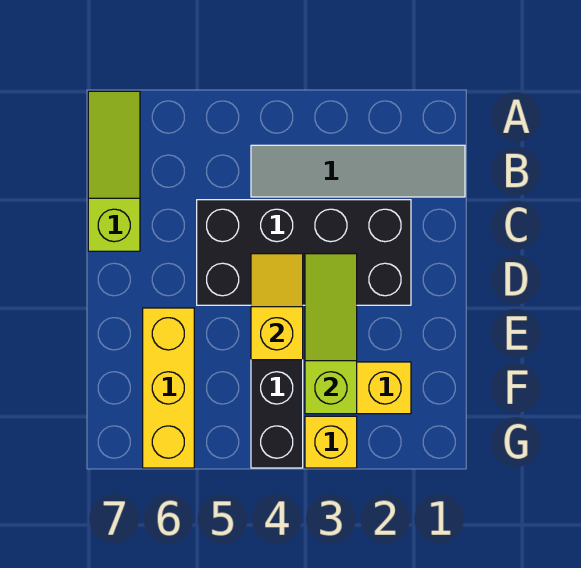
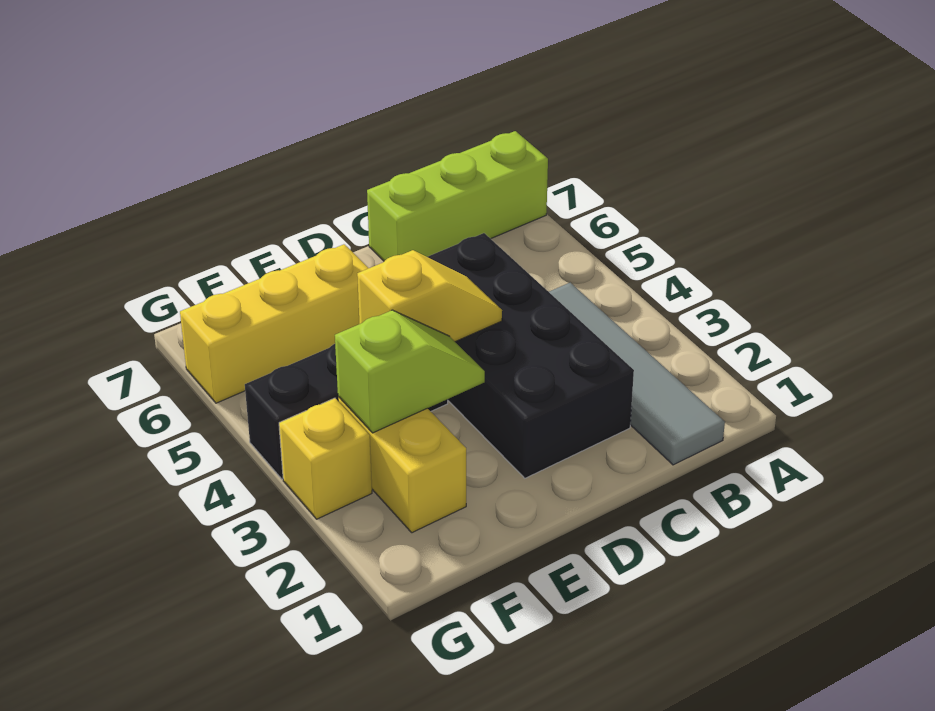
lime slope A7:C7 level 1 top C -> lime brick A7:C7 level 1
lime slope D3:F3 level 2 top F -> lime slope E3:F3 level 2 top F

